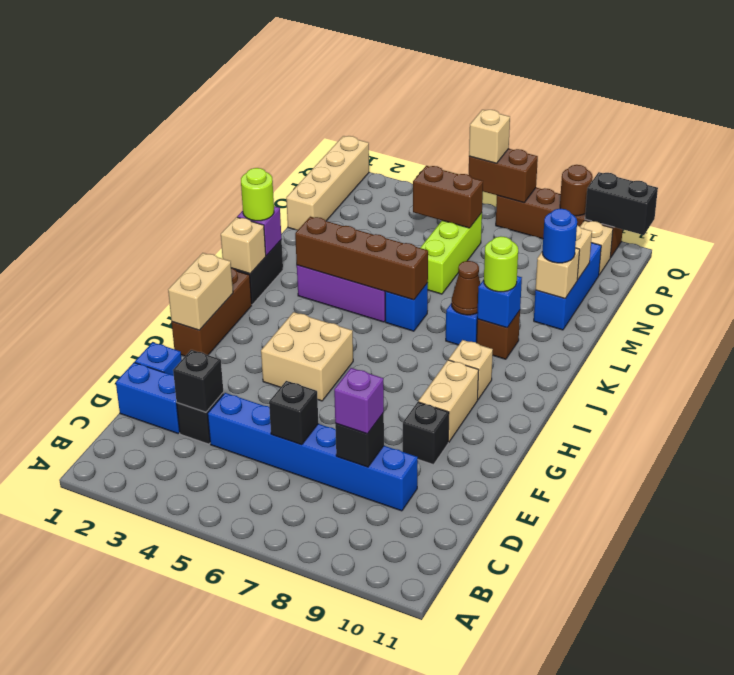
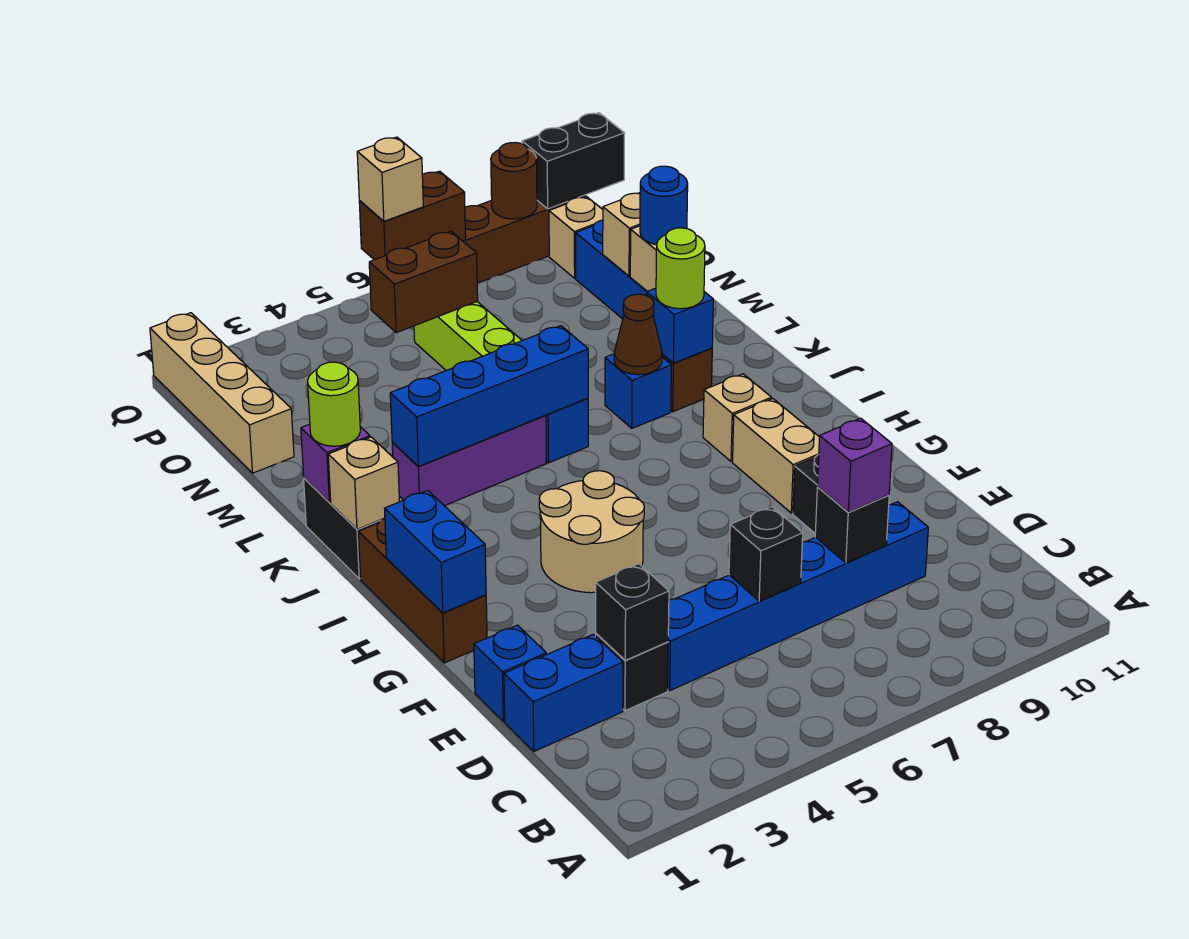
tan brick G1:H1 level 2 -> blue brick G1:H1 level 2
tan brick G4:H5 level 1 -> tan round brick G4:H5 level 1
brown brick K3:K6 level 2 -> blue brick K3:K6 level 2

